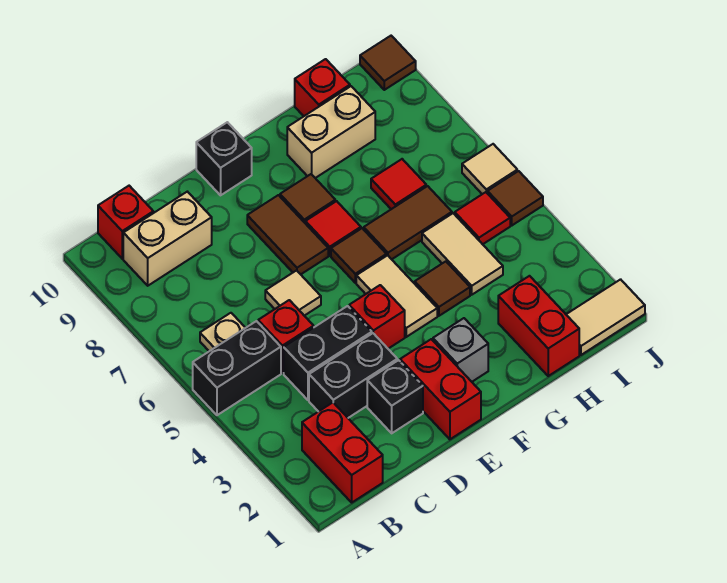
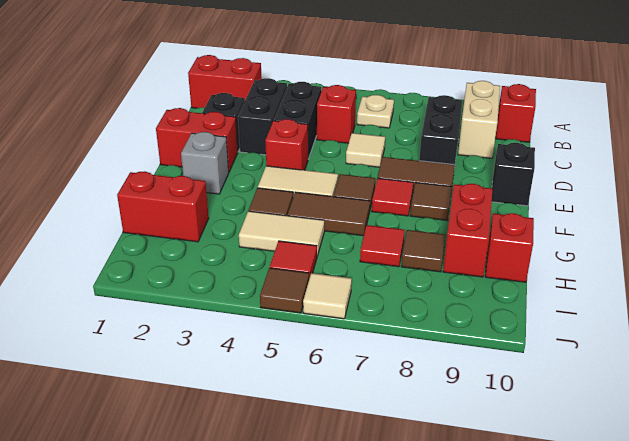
black brick A5:B5 level 1 -> black brick C8:D8 level 1
brown tile G6:H6 level 1 -> brown tile G5:G6 level 1
tan brick G9:H9 level 1 -> red brick G9:H9 level 1
tan tile I1:J1 level 1 -> none
brown tile J10 level 1 -> brown tile H8 level 1

